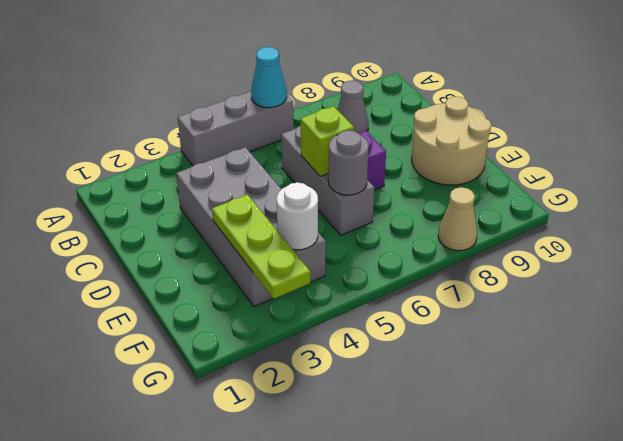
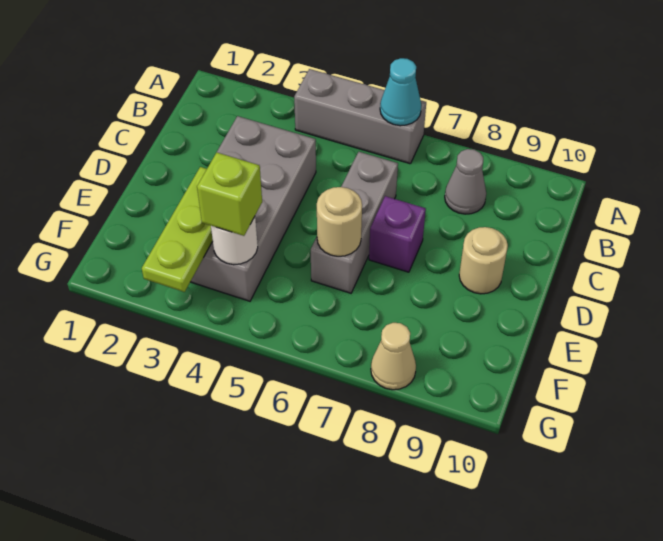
lime brick D6 level 2 -> lime brick F4 level 3
tan round brick D9:E10 level 1 -> tan round brick D9 level 1
grey round brick E6 level 2 -> tan round brick E6 level 2

